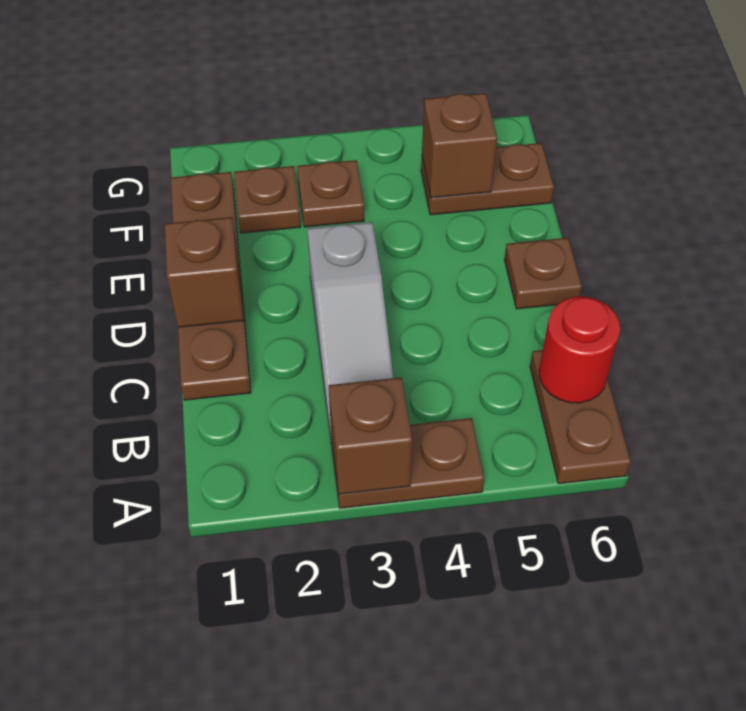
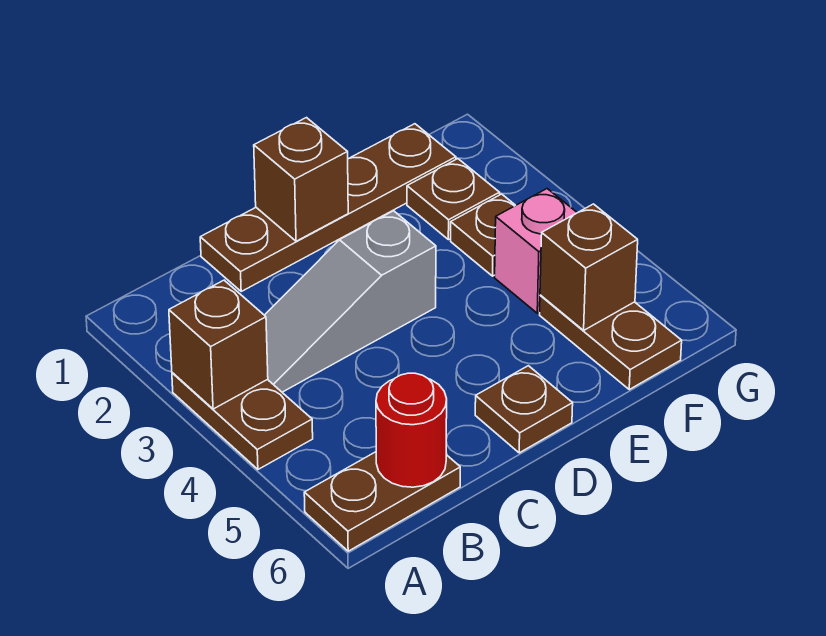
none -> pink brick F4 level 1

